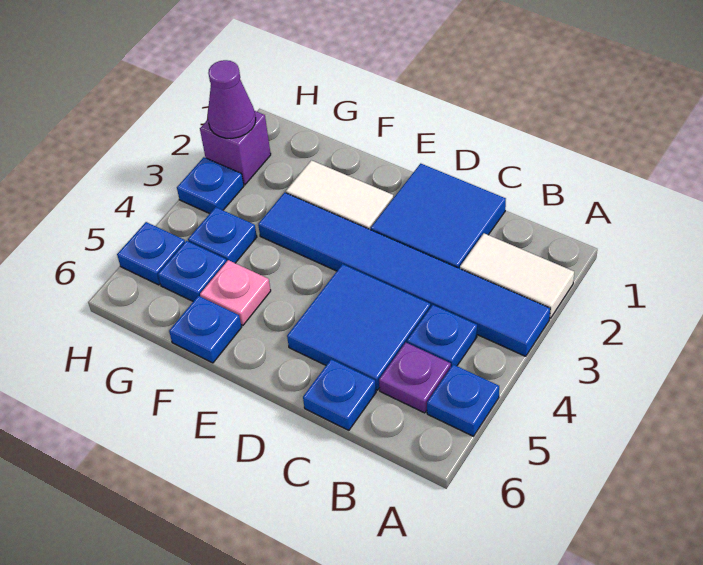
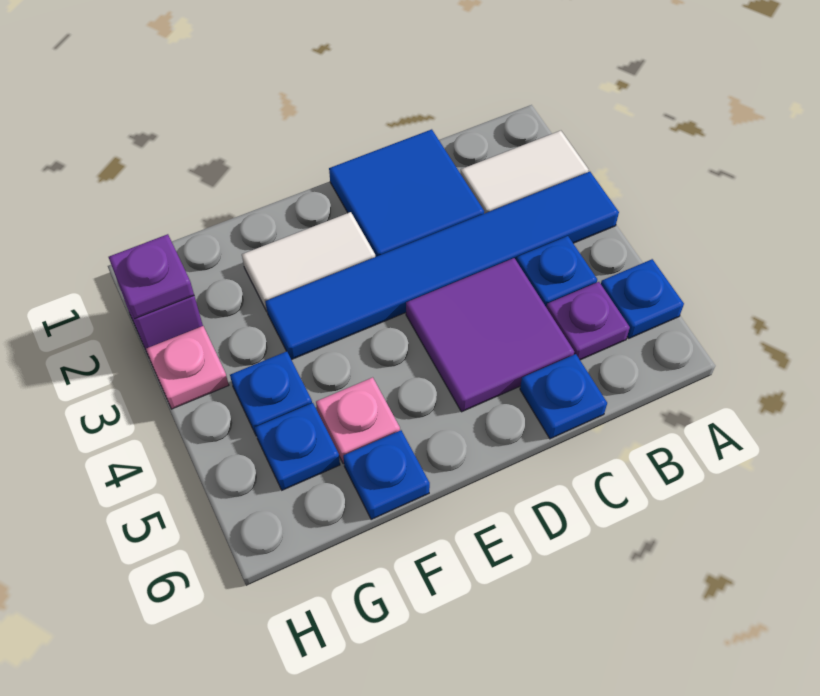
blue tile C4:D5 level 1 -> purple tile C4:D5 level 1
purple cone H2 level 2 -> purple plate H2 level 2
blue plate H3 level 1 -> pink plate H3 level 1
blue plate H5 level 1 -> none

